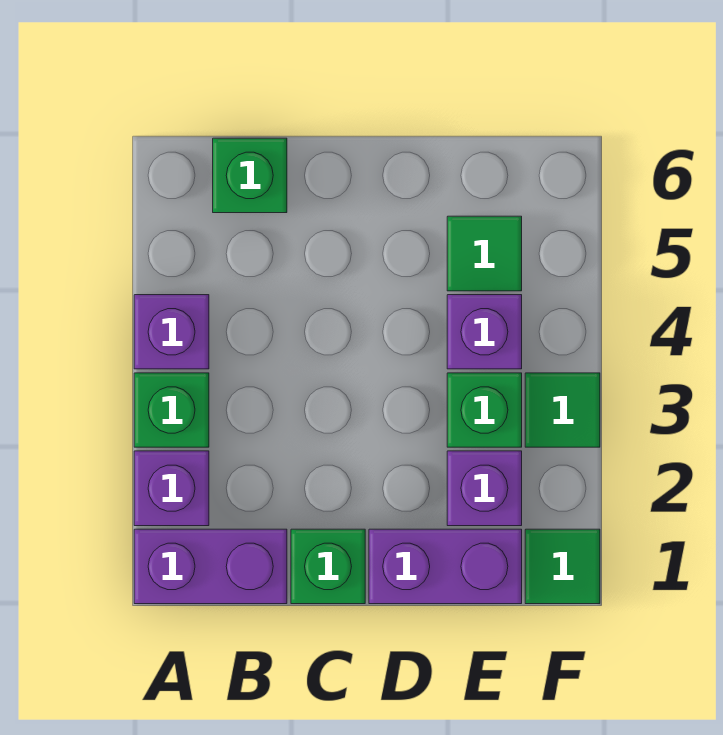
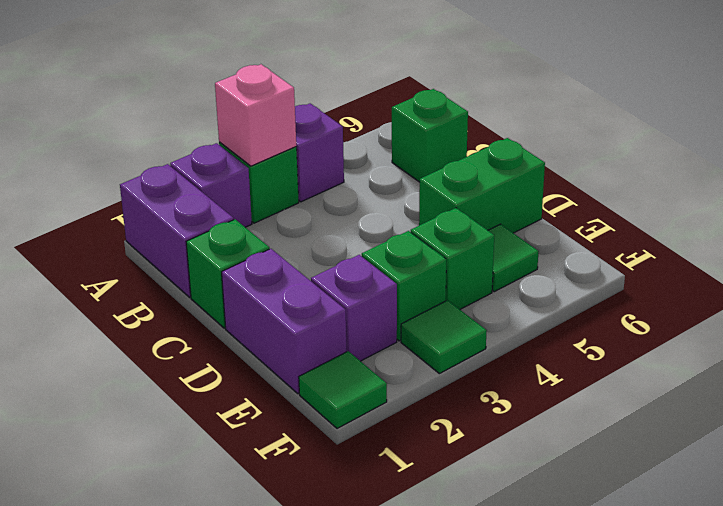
none -> pink brick A3 level 2
none -> green brick D5:D6 level 1
purple brick E4 level 1 -> green brick E4 level 1

